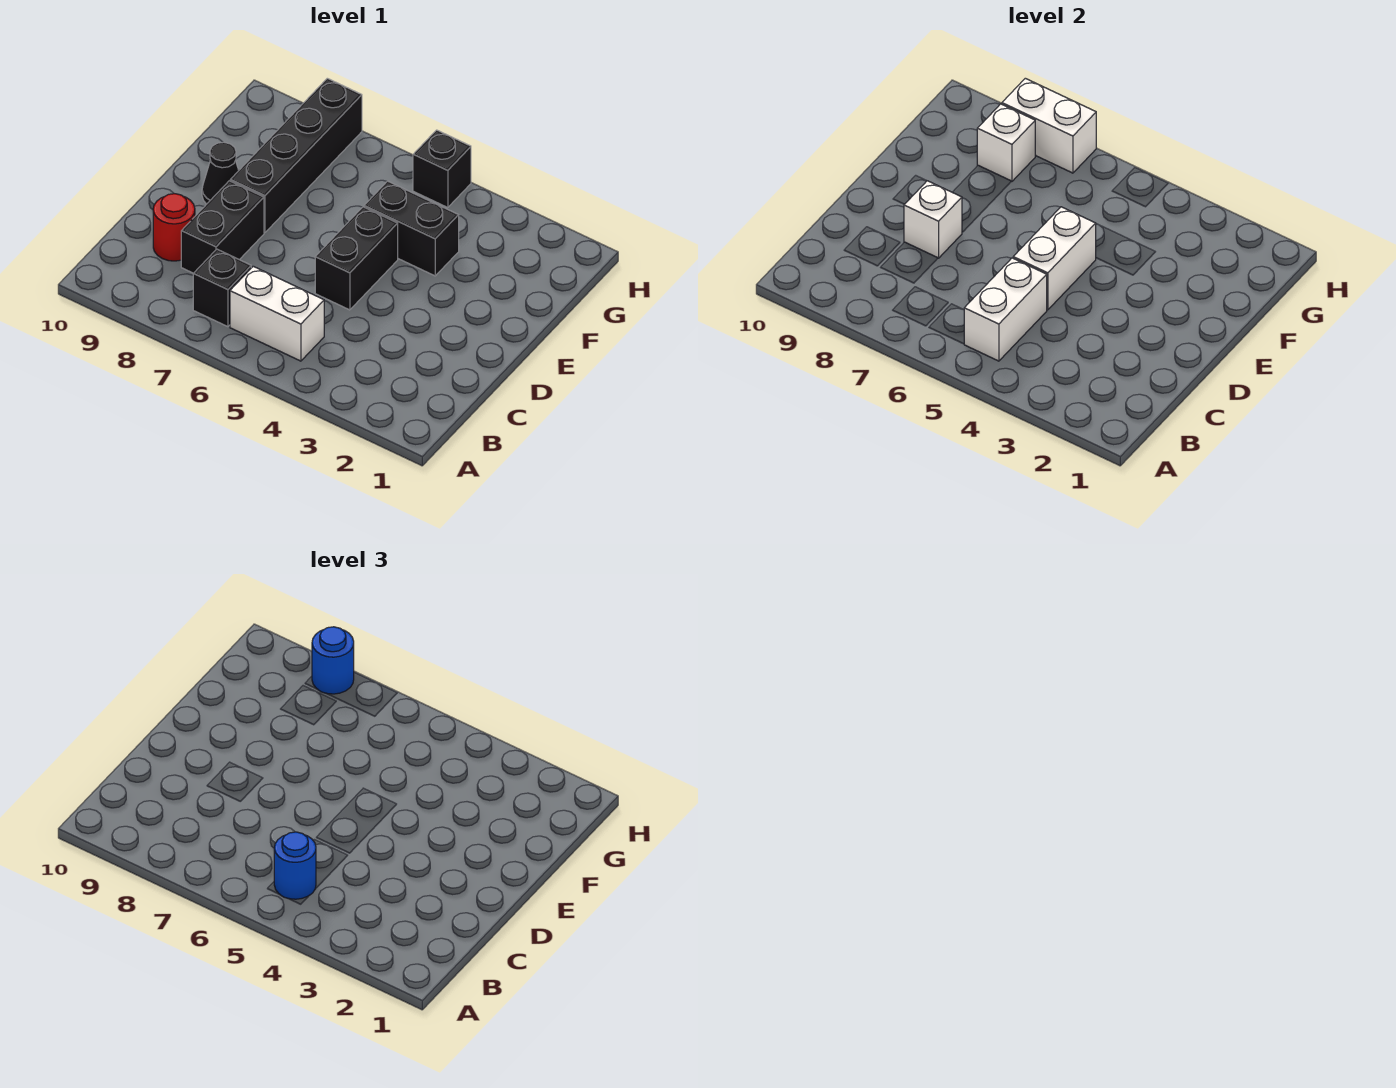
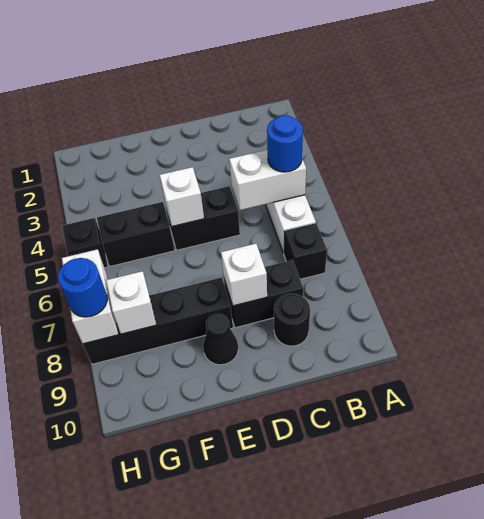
red round brick C9 level 1 -> black round brick C9 level 1
white brick D5:E5 level 2 -> white brick E5 level 2
black brick F4:F5 level 1 -> black brick F5:G5 level 1

